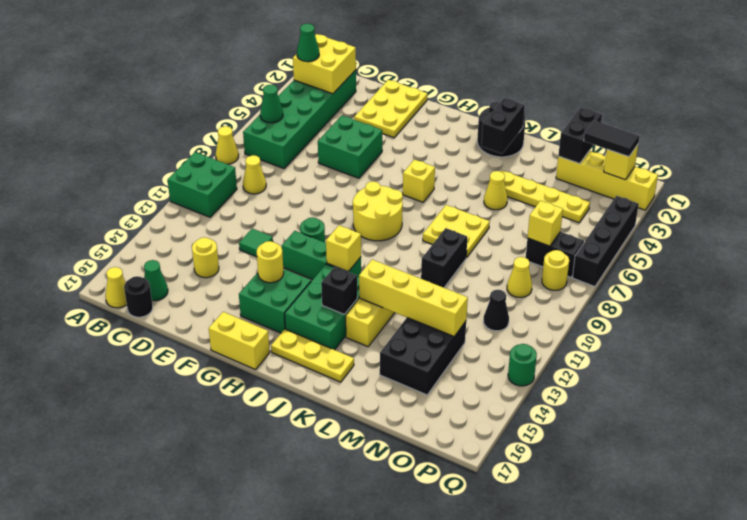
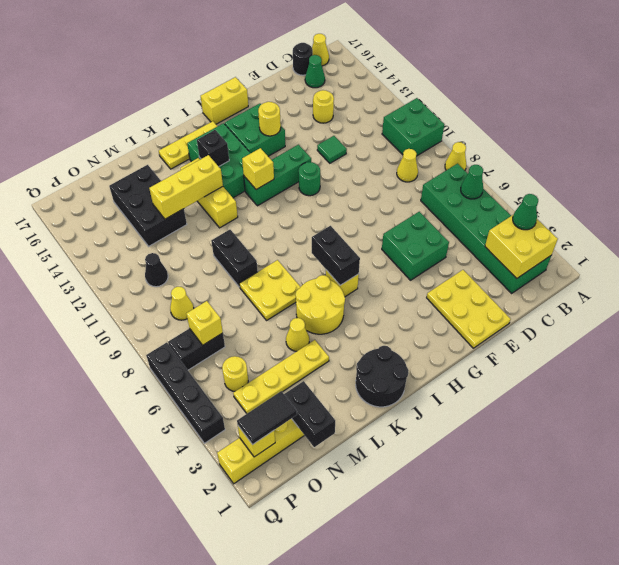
yellow round brick H8:I9 level 1 -> yellow round brick J5:K6 level 1
black brick K2:K3 level 2 -> black brick I6:I7 level 2
yellow brick K13:N13 level 2 -> yellow brick K13:M13 level 2
yellow round brick P8 level 1 -> yellow round brick O5 level 1
green round brick Q13 level 1 -> none

